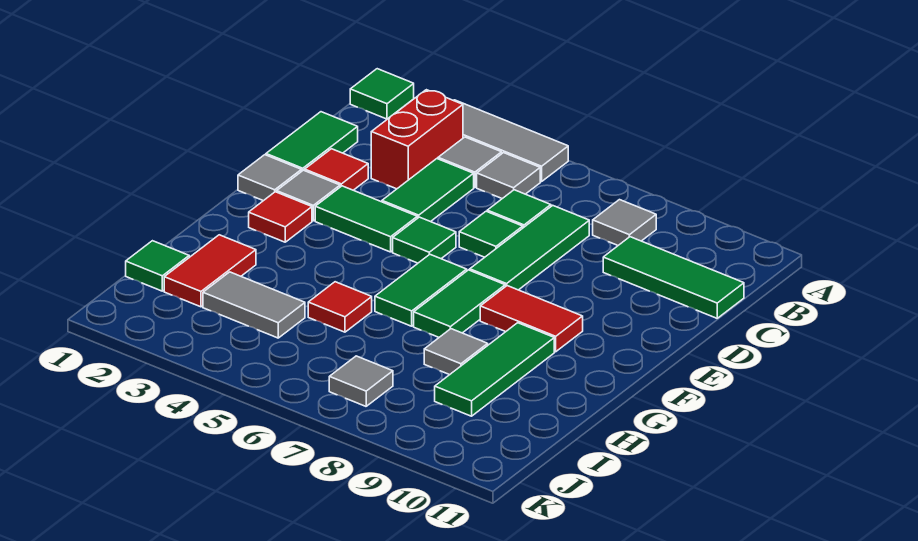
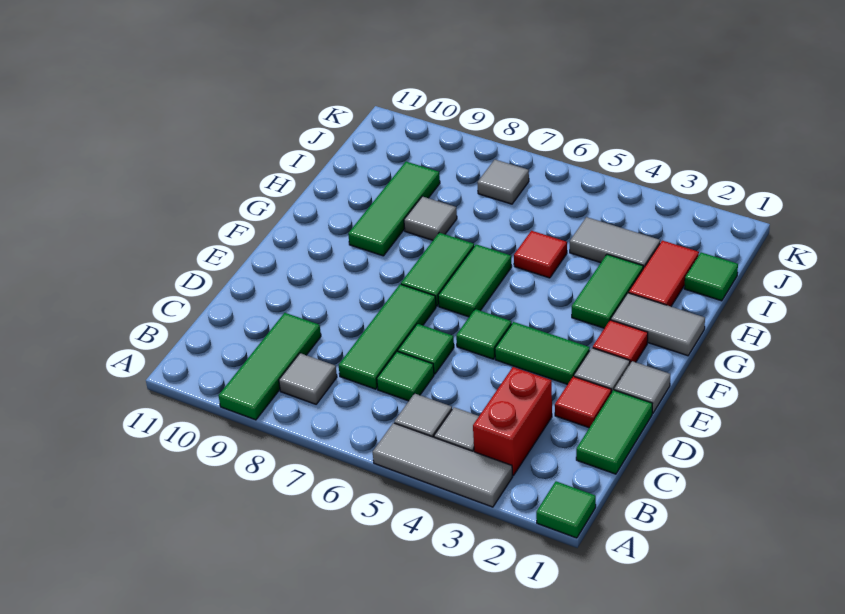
green tile C4:D4 level 1 -> green tile G3:H3 level 1
green tile C9:C11 level 1 -> green tile A9:C9 level 1
red tile F8:F9 level 1 -> none
none -> grey tile G1:G2 level 1

